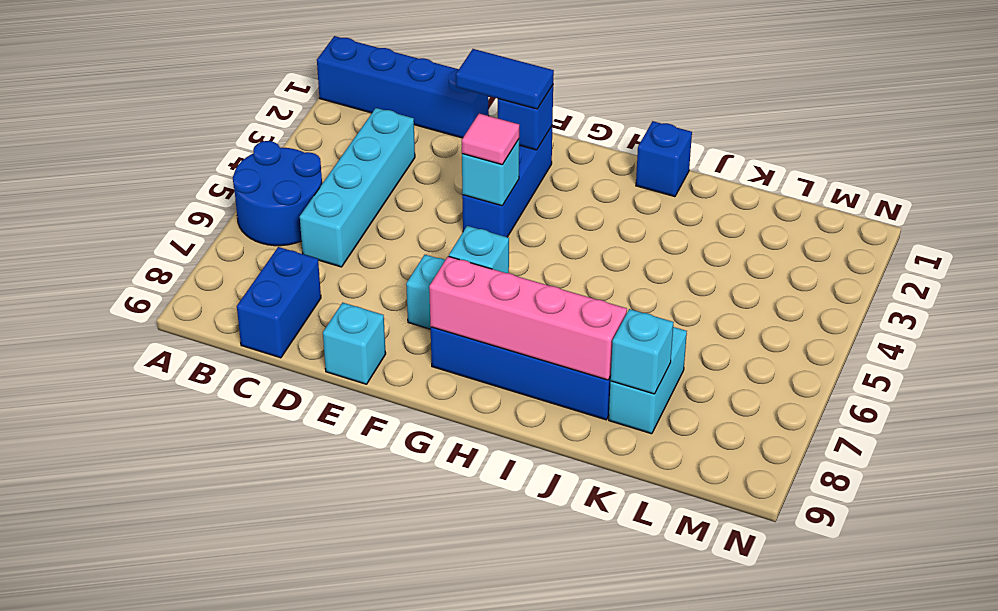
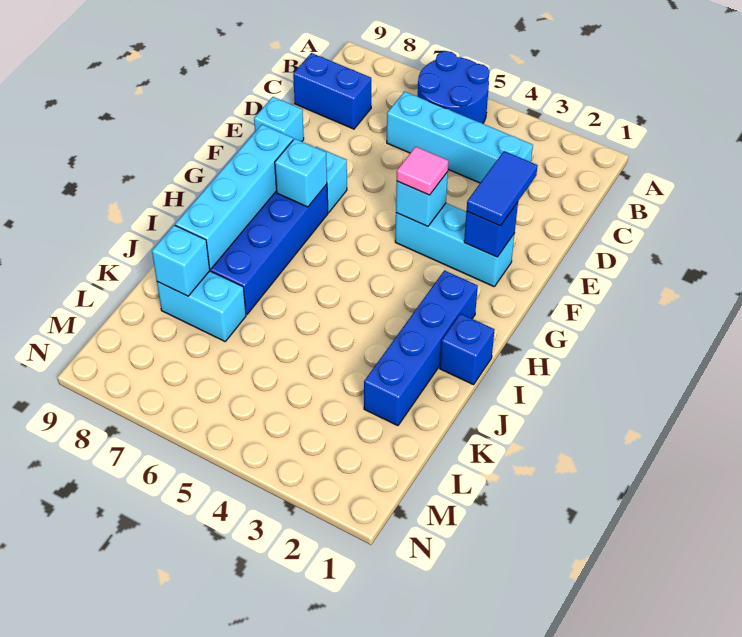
blue brick A1:D1 level 1 -> blue brick H2:K2 level 1
blue brick F2:F4 level 1 -> cyan brick F2:F4 level 1
pink brick G8:J8 level 2 -> cyan brick G8:J8 level 2

